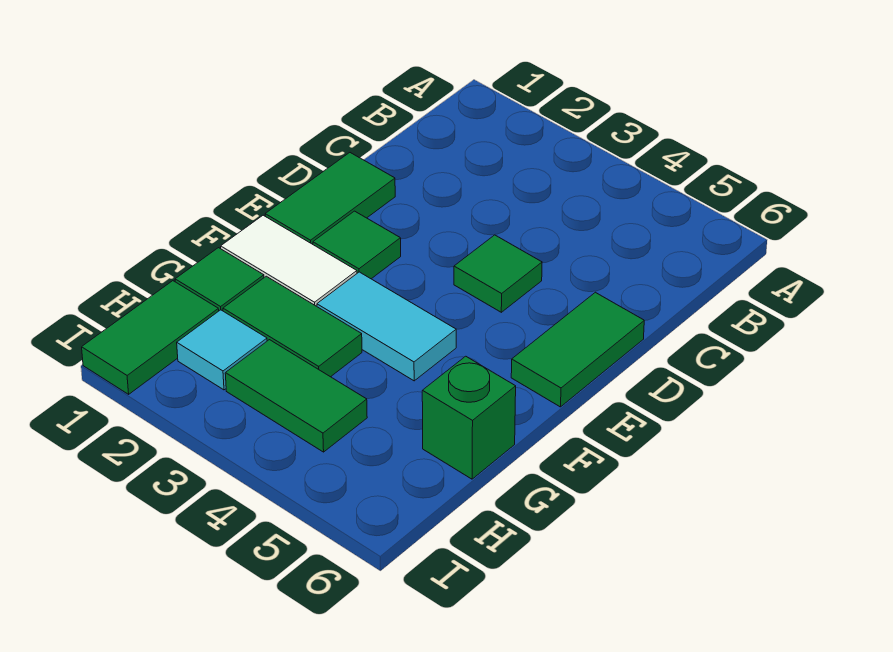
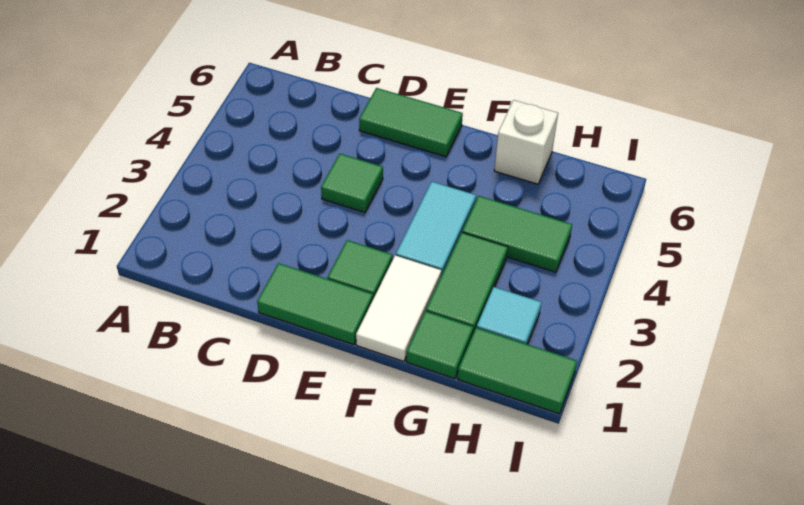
green brick G6 level 1 -> white brick G6 level 1
green tile H3:H4 level 1 -> green tile G4:H4 level 1

